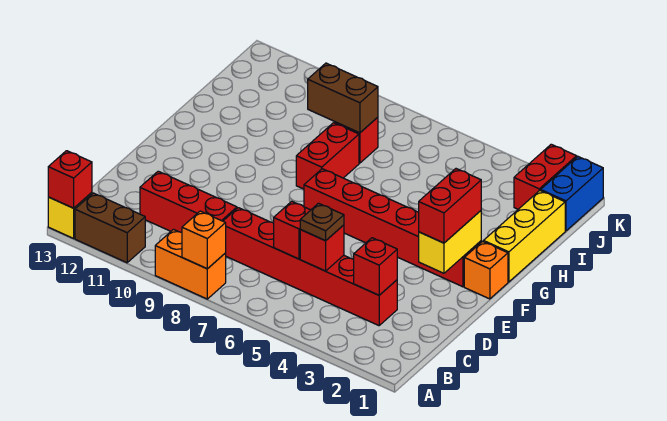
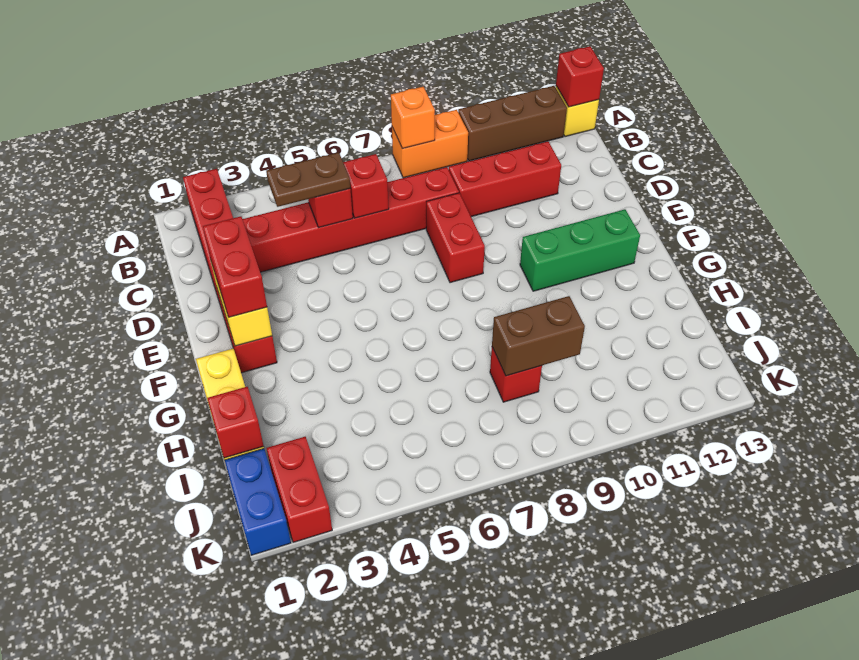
brown brick A11:A12 level 1 -> brown brick A10:A12 level 1
red brick C3 level 2 -> red brick I1 level 2
brown plate C5 level 3 -> brown plate C4:C5 level 3
orange brick F1 level 1 -> none
red brick F2:F7 level 1 -> red brick A2:F2 level 1
none -> green brick F10:F12 level 1
red brick G8:H8 level 1 -> red brick D8:E8 level 1

